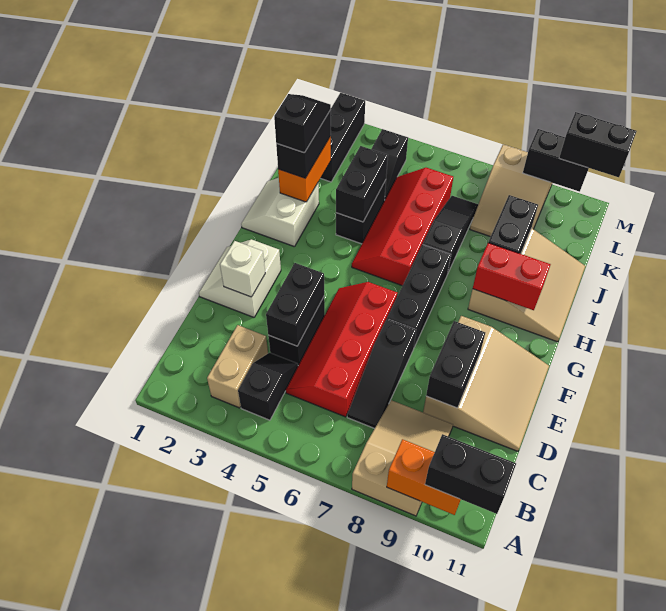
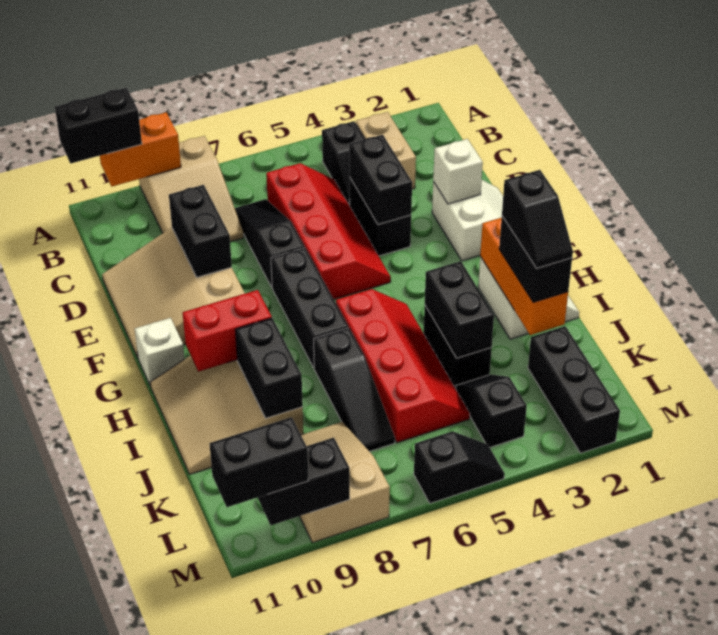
none -> white brick G11 level 1
orange brick I2:J2 level 2 -> orange brick H2:J2 level 2
none -> black slope M5:M6 level 1 top 6

